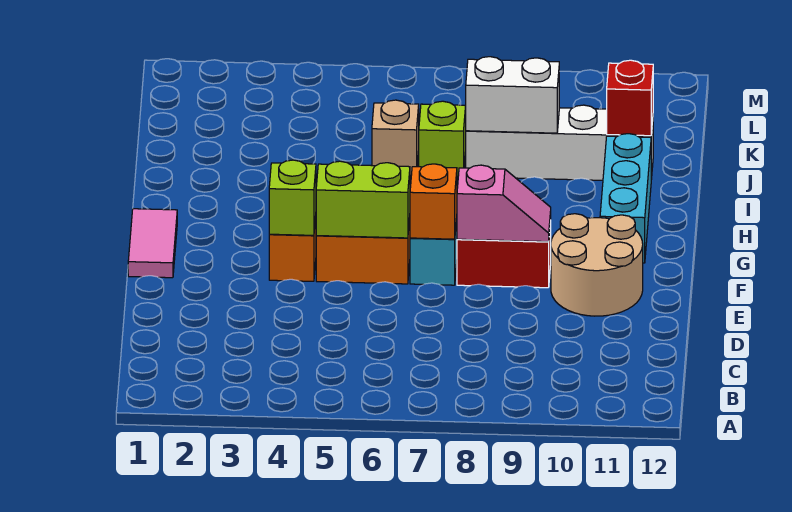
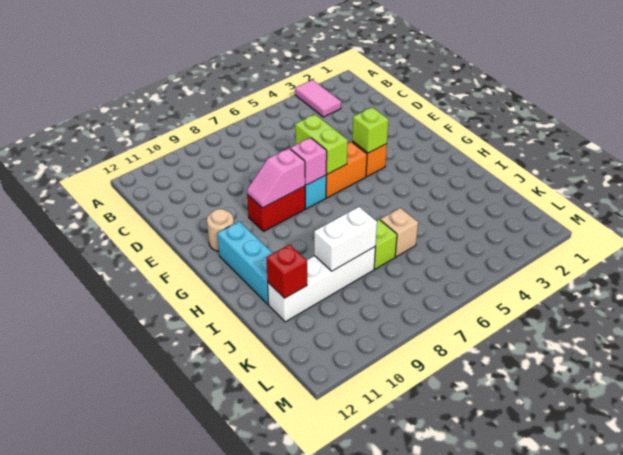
tan round brick E10:F11 level 1 -> tan round brick F11 level 1
pink tile F1:G1 level 1 -> pink tile A3:B3 level 1
lime brick F5:F6 level 2 -> lime brick E6:F6 level 2
orange brick F7 level 2 -> pink brick F7 level 2

